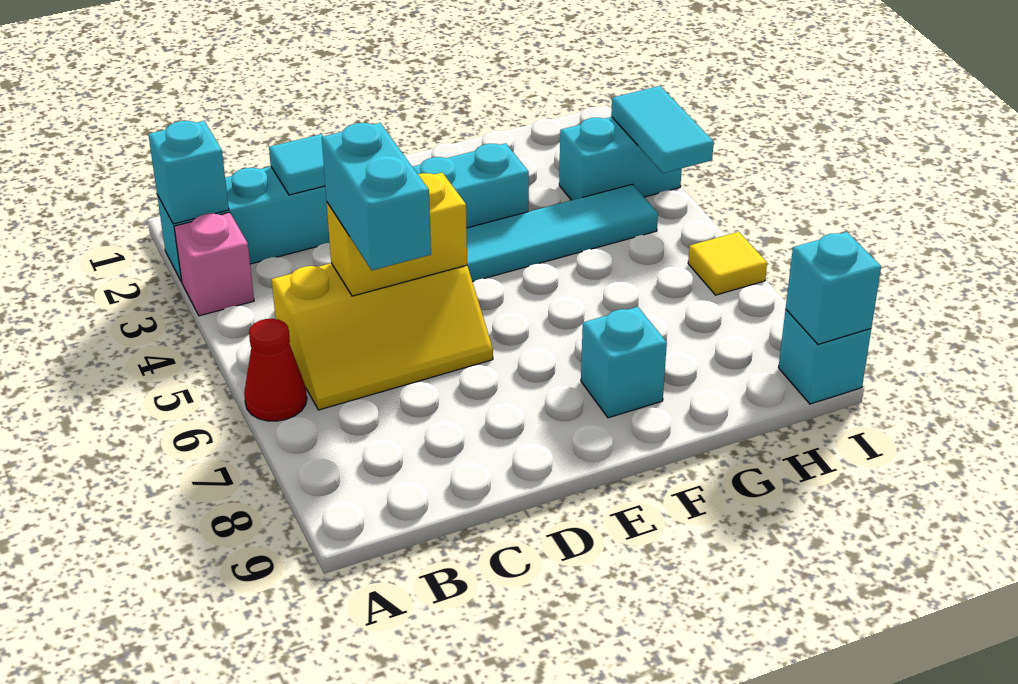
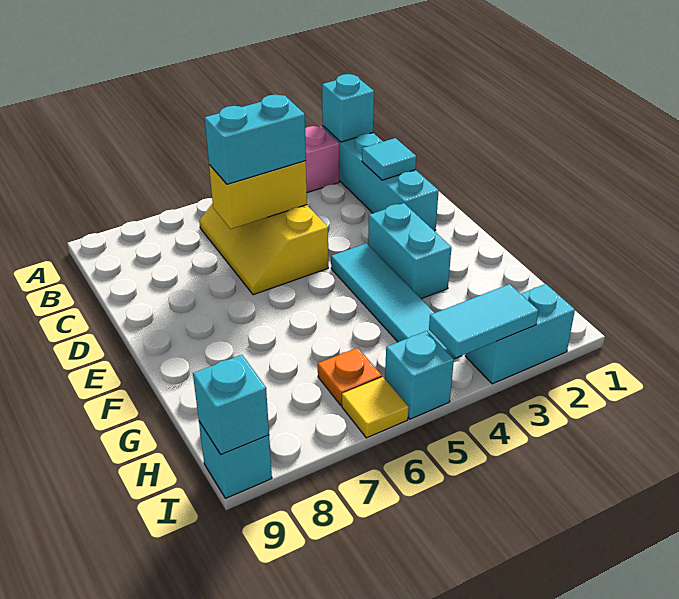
red cone A6 level 1 -> none
yellow brick C5:D5 level 2 -> yellow brick C5:C6 level 2
cyan brick F8 level 1 -> cyan brick I5 level 1
cyan brick H3:I3 level 1 -> cyan brick I2:I3 level 1
none -> orange plate H6 level 1

